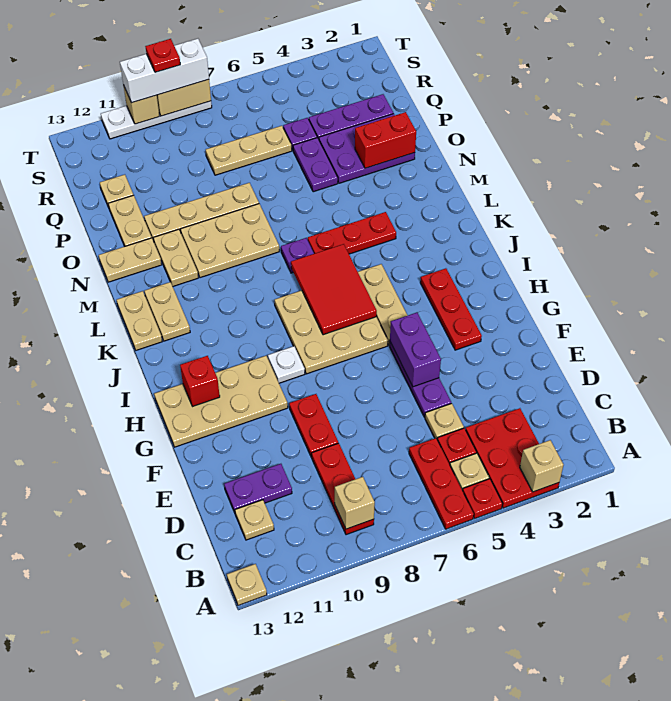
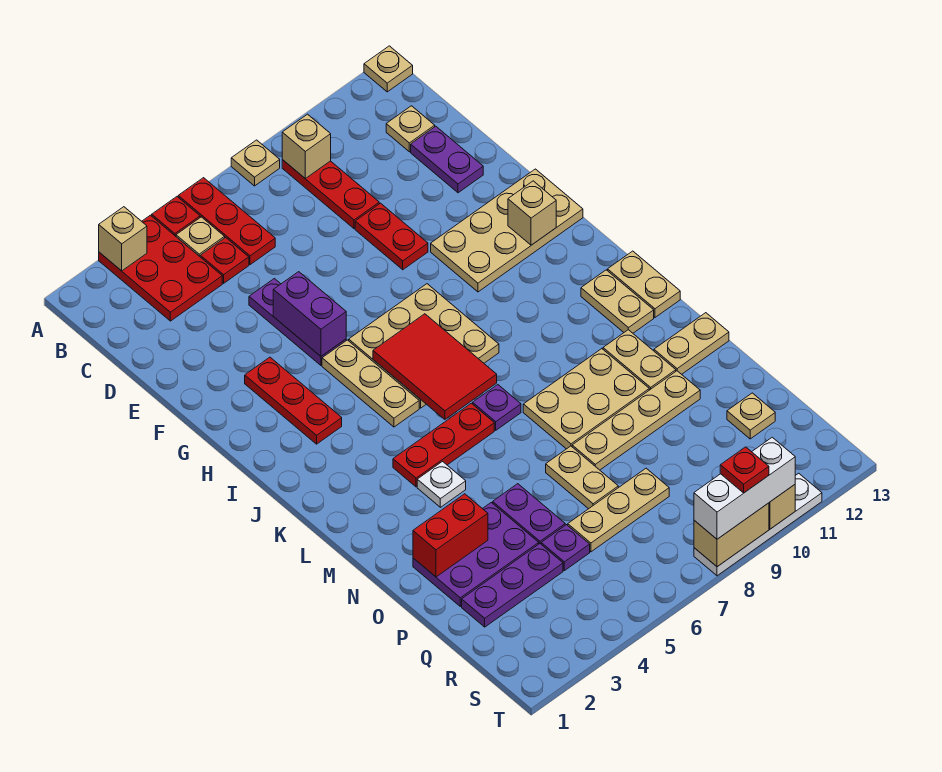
tan plate D5 level 1 -> tan plate A8 level 1
purple plate D11:D12 level 1 -> purple plate D12:E12 level 1
white plate H9 level 1 -> white plate M4 level 1
red brick H12 level 2 -> tan brick H12 level 2
tan plate O12:P12 level 1 -> tan plate O7:P7 level 1

